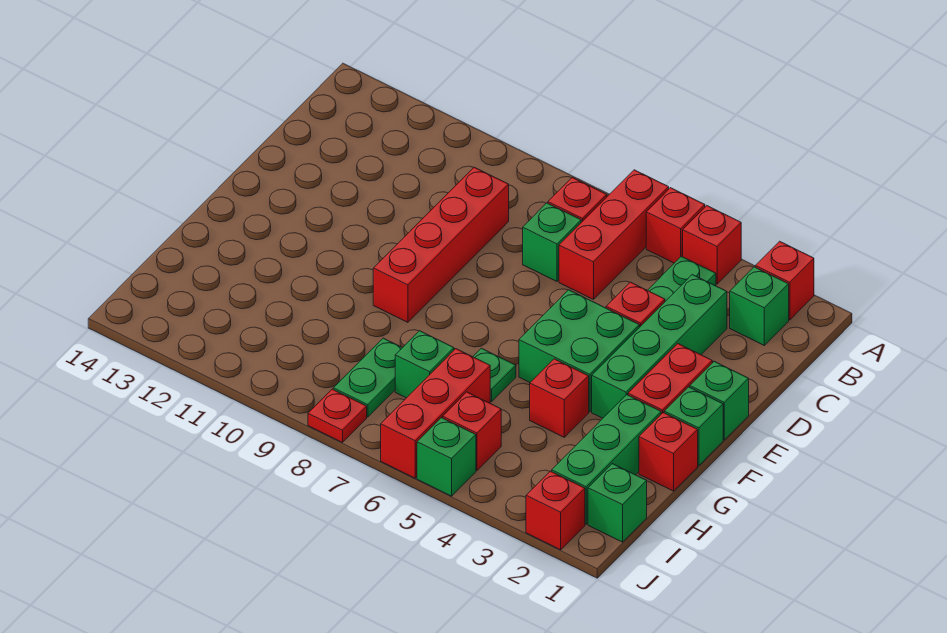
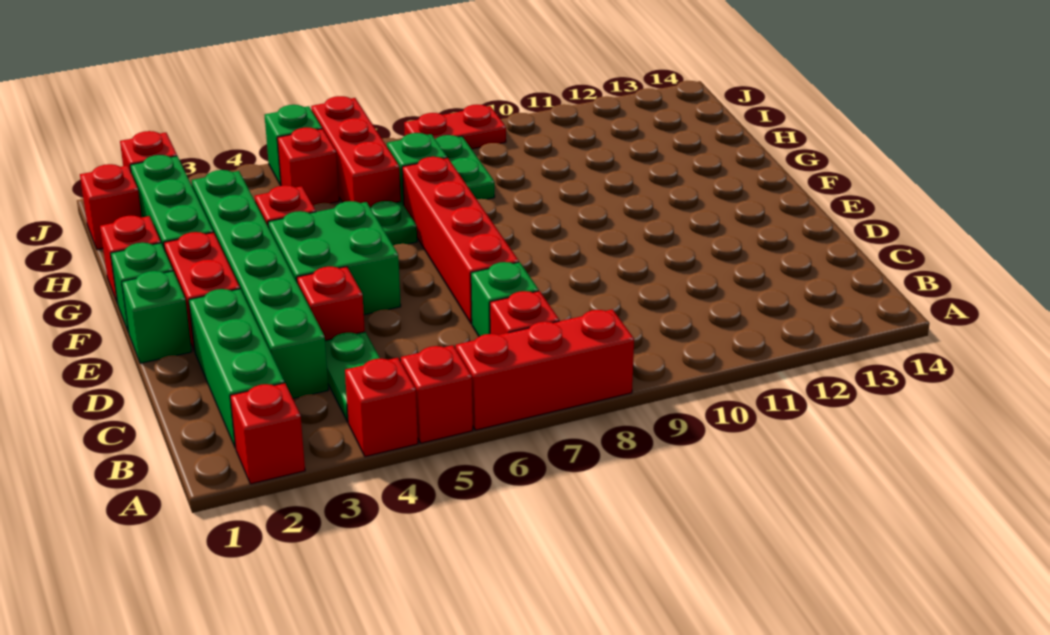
red brick A6:C6 level 1 -> red brick A6:A8 level 1
green brick B2 level 1 -> green brick B2:D2 level 1
green brick C3:F3 level 1 -> green brick C3:H3 level 1
red brick C9:F9 level 1 -> red brick D7:G7 level 1
green brick I1 level 1 -> red brick I1 level 1
red plate J8 level 1 -> red plate J8:J9 level 1

